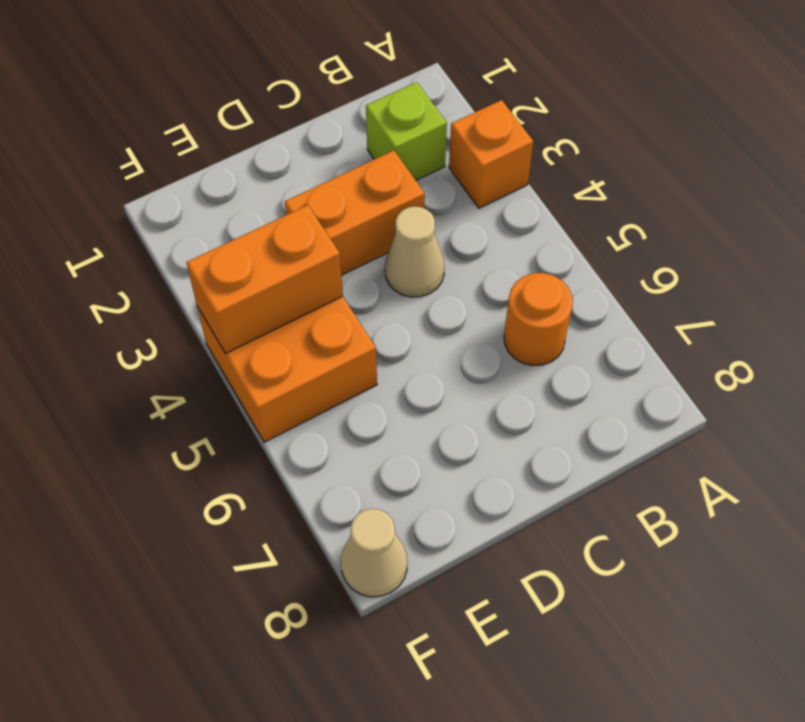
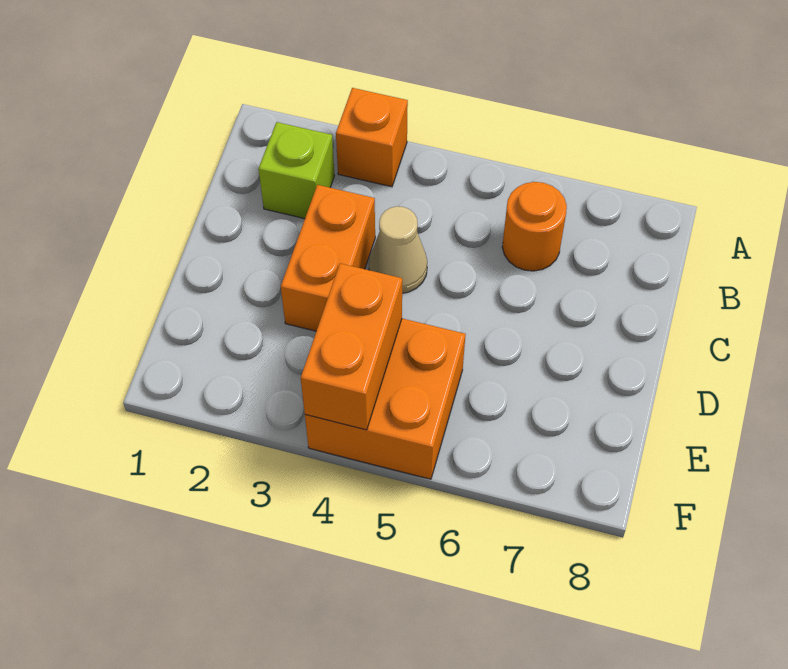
tan cone F8 level 1 -> none

